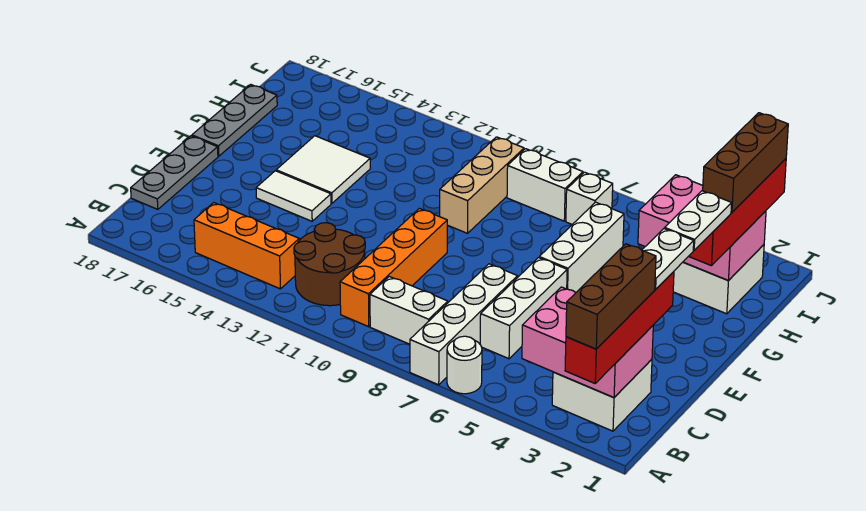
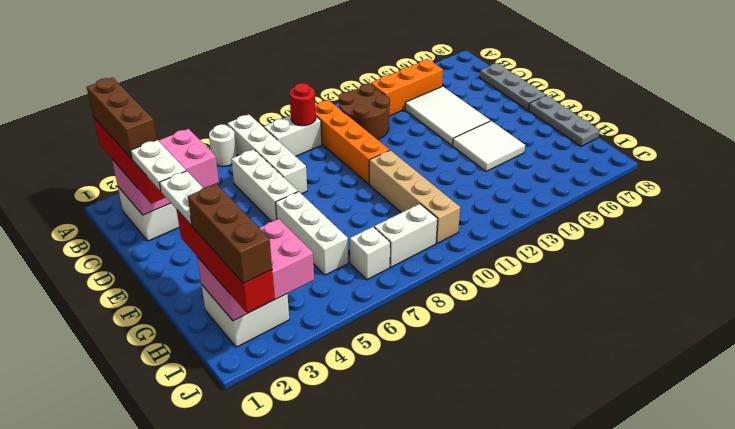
none -> red round brick B9 level 2
white tile E14:E15 level 1 -> white tile C14:E15 level 1
tan brick G10:I10 level 1 -> tan brick F10:I10 level 1

